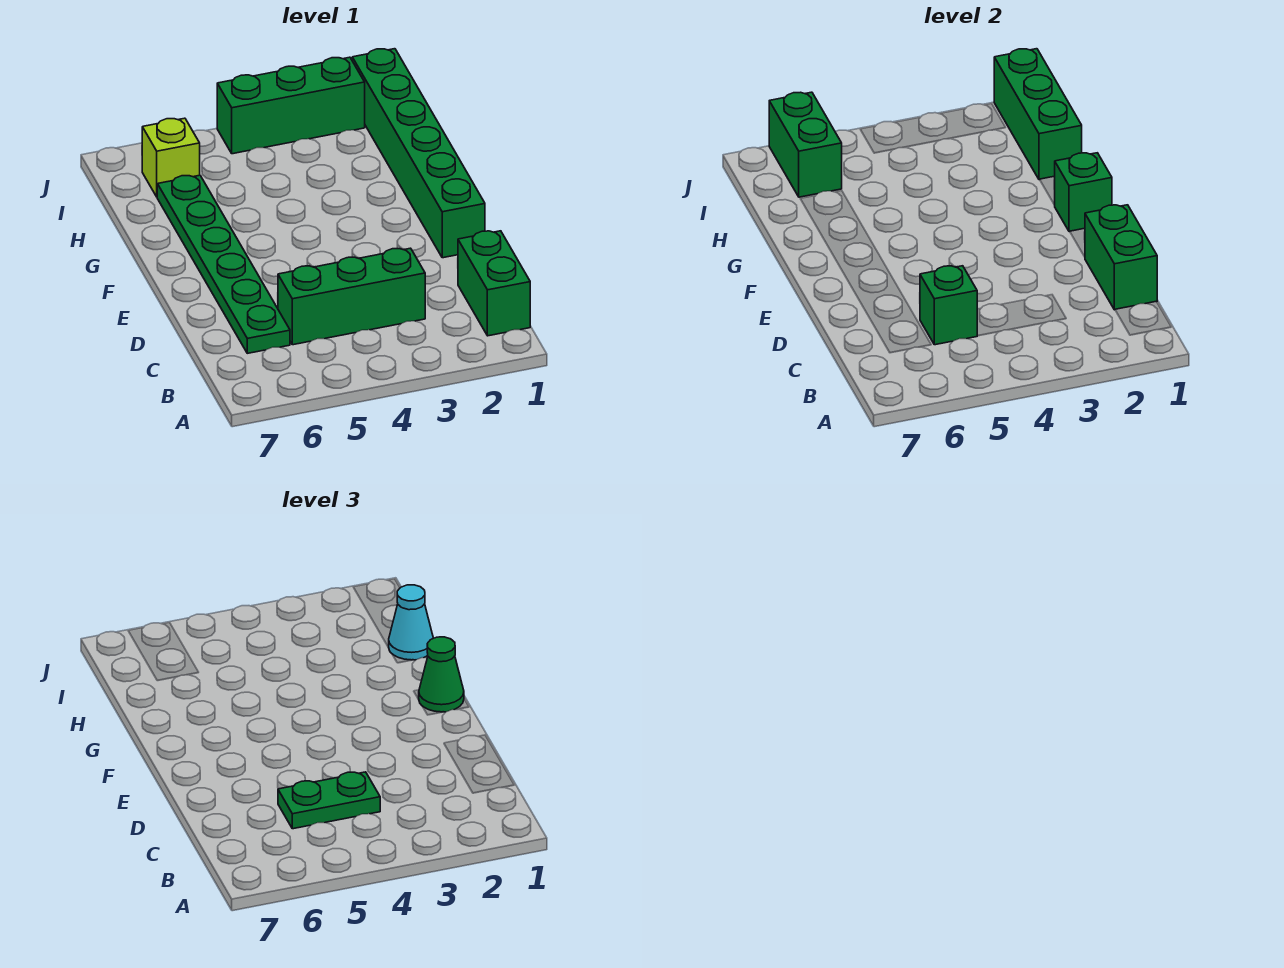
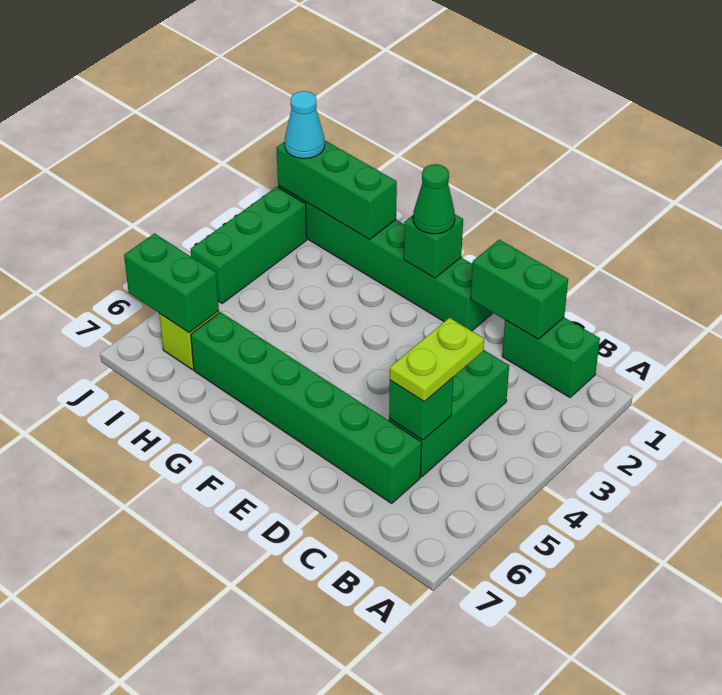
green plate C4:C5 level 3 -> lime plate C4:C5 level 3
green plate C6:H6 level 1 -> green brick C6:H6 level 1
cyan cone H1 level 3 -> cyan cone J1 level 3

